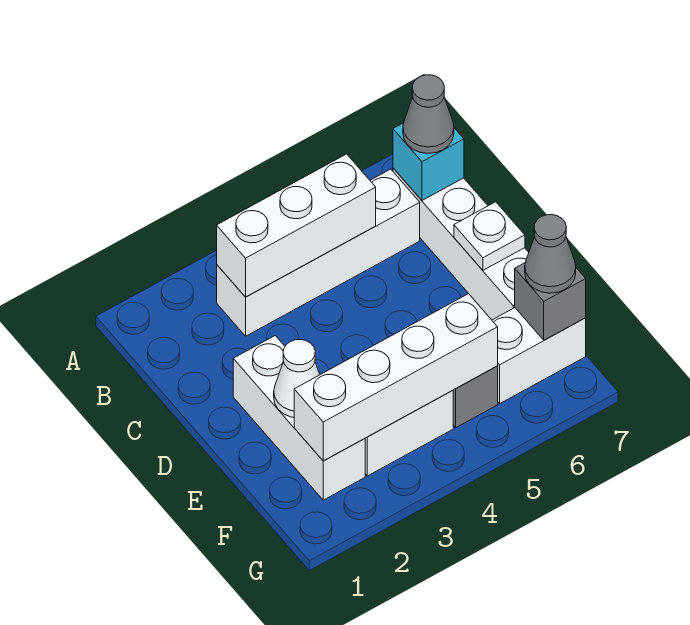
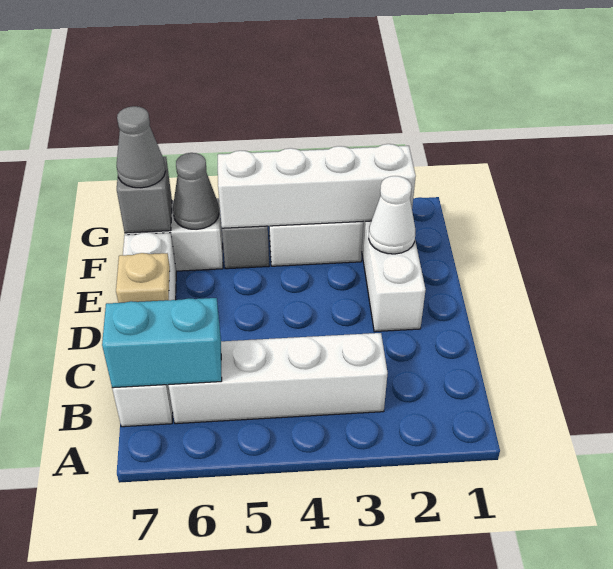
white brick B3:B5 level 2 -> none
cyan brick B7 level 2 -> cyan brick B6:B7 level 2
grey cone B7 level 3 -> grey cone F6 level 2
white plate D7 level 2 -> tan plate D7 level 2

